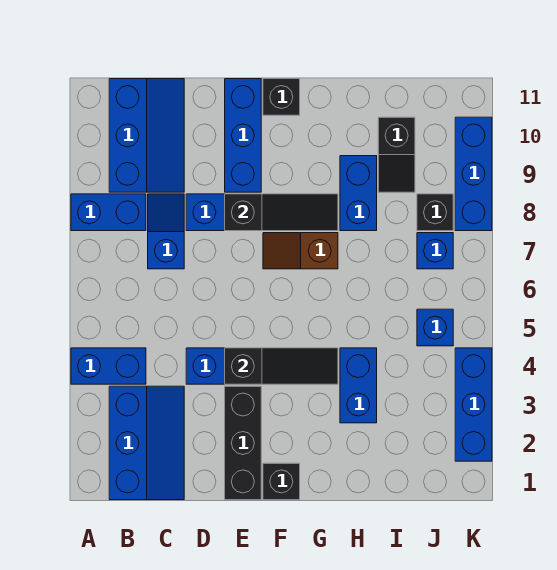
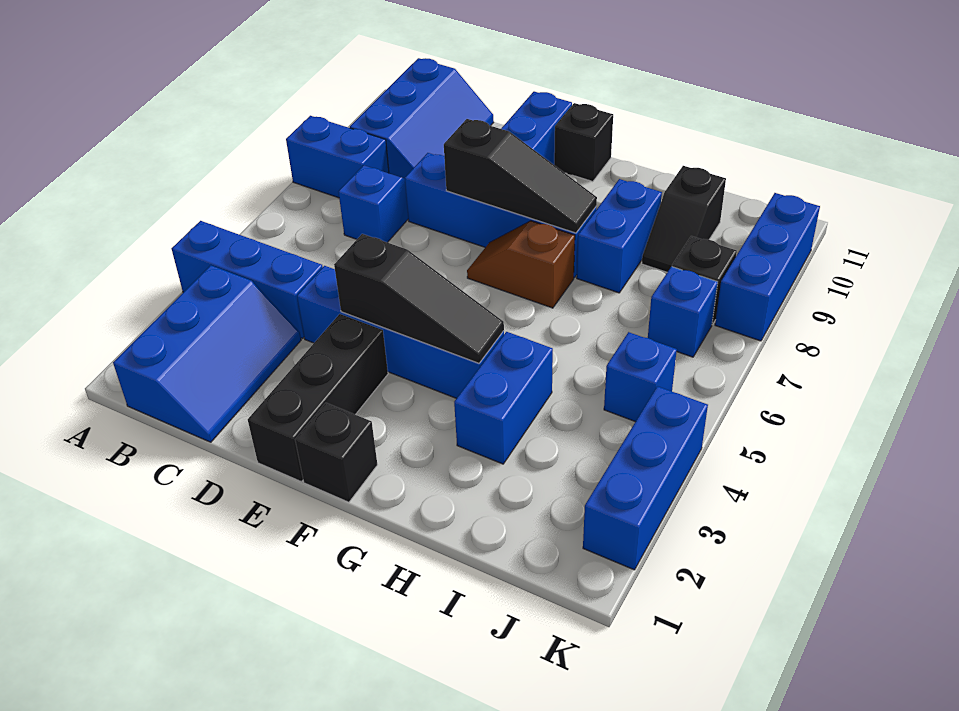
blue brick A4:B4 level 1 -> blue brick A4:C4 level 1

